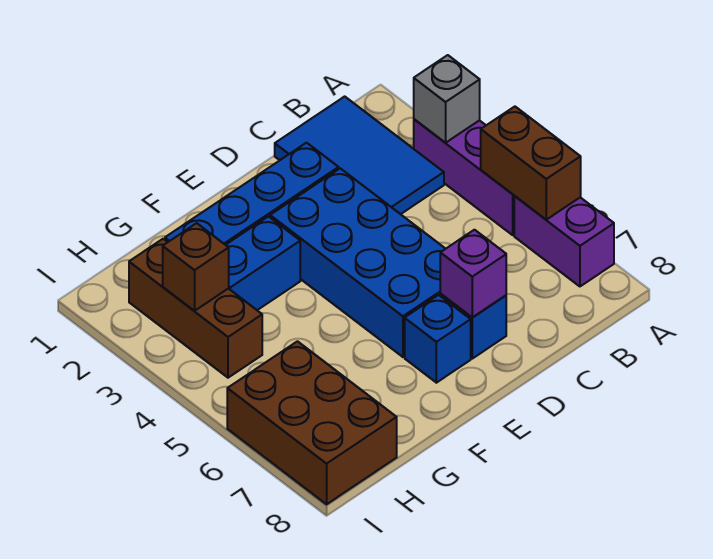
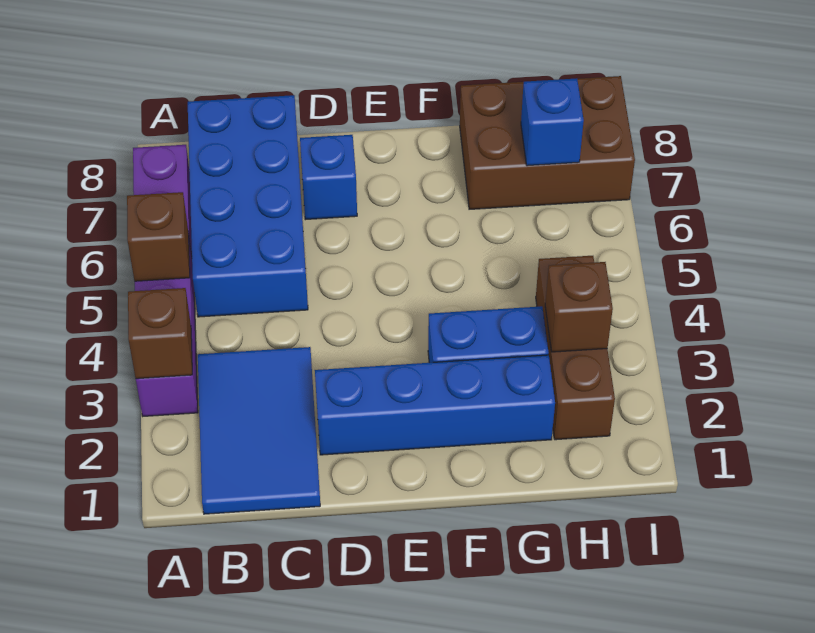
grey brick A3 level 2 -> brown brick A3 level 2
brown brick A5:A6 level 2 -> brown brick A5 level 2
blue brick D3:E6 level 1 -> blue brick B5:C8 level 1
purple brick D7 level 2 -> none
blue brick E7 level 1 -> blue brick H7 level 2
brown brick H6:I8 level 1 -> brown brick G7:I8 level 1

